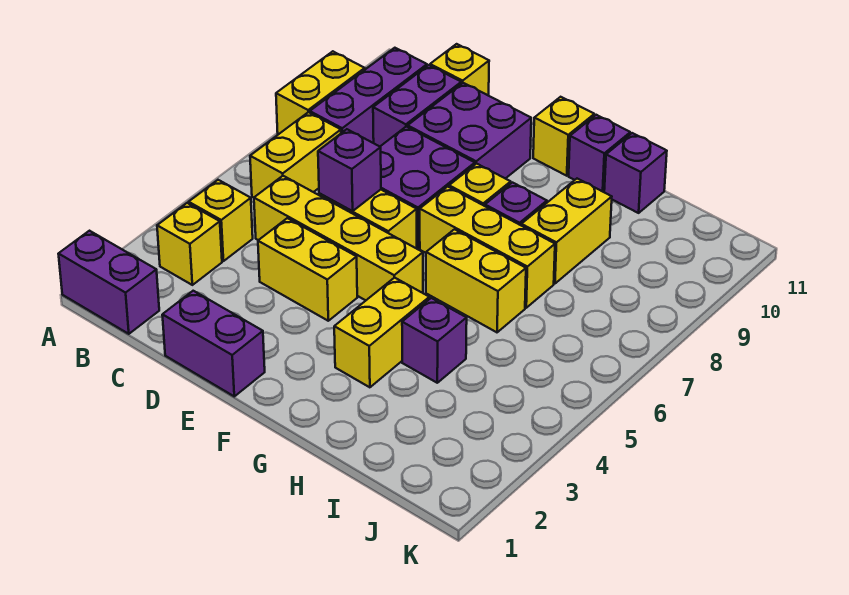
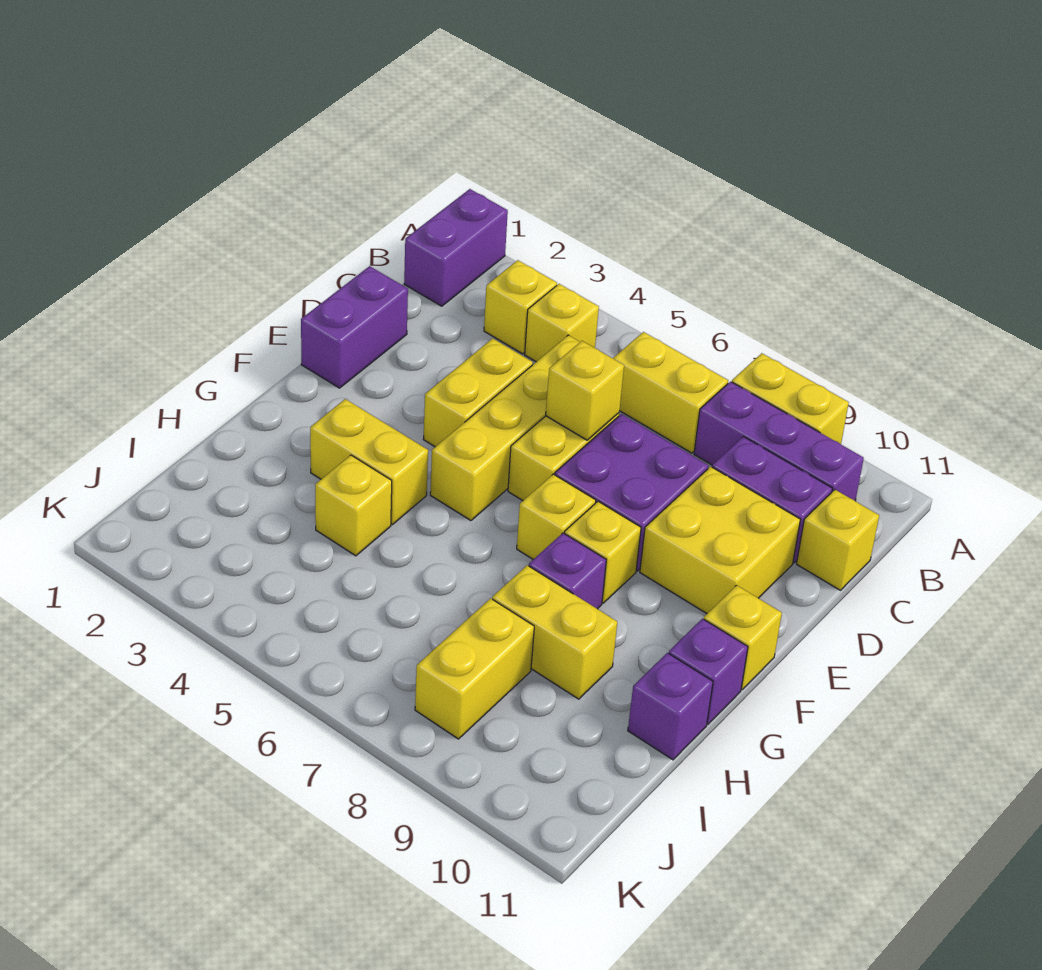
purple brick D6 level 2 -> yellow brick D6 level 2
purple brick D9:E10 level 1 -> yellow brick D9:E10 level 1
yellow brick F7:H7 level 1 -> yellow brick F7 level 1
yellow brick G6:H6 level 1 -> yellow brick I8:J8 level 1
purple brick H4 level 1 -> yellow brick H4 level 1

